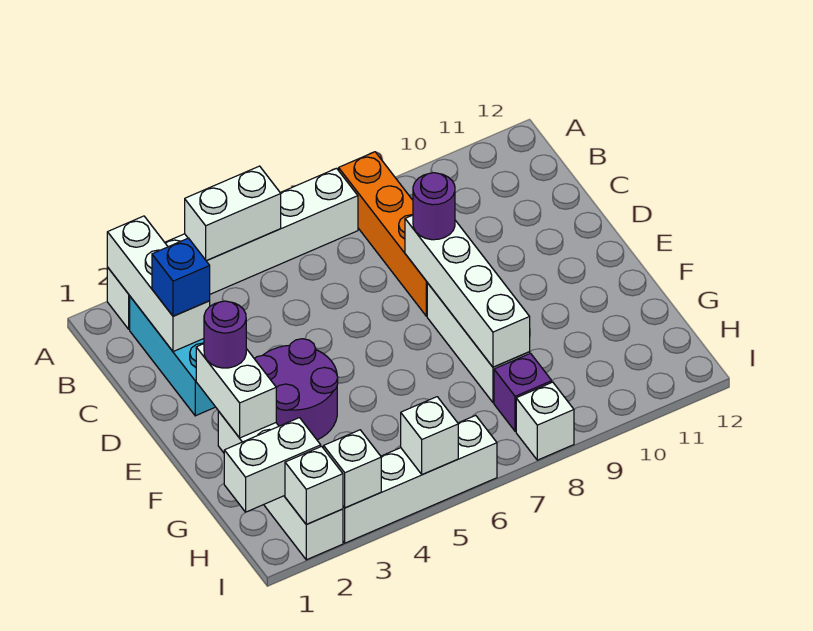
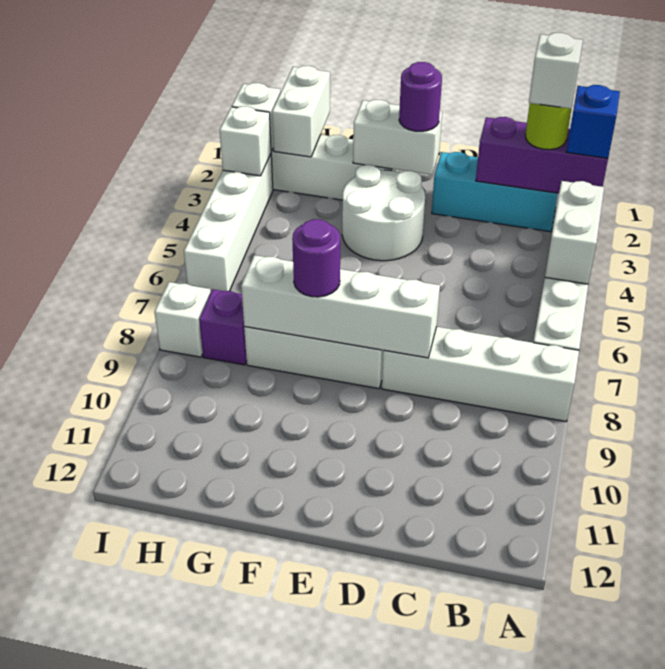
white brick A2:C2 level 2 -> purple brick A2:C2 level 2
orange brick A8:D8 level 1 -> white brick A8:D8 level 1
none -> lime round brick B2 level 3
blue brick C2 level 3 -> blue brick A2 level 3
purple round brick D8 level 3 -> purple round brick F8 level 3
purple round brick E3:F4 level 1 -> white round brick E3:F4 level 1
white brick I5 level 2 -> white brick B2 level 4

